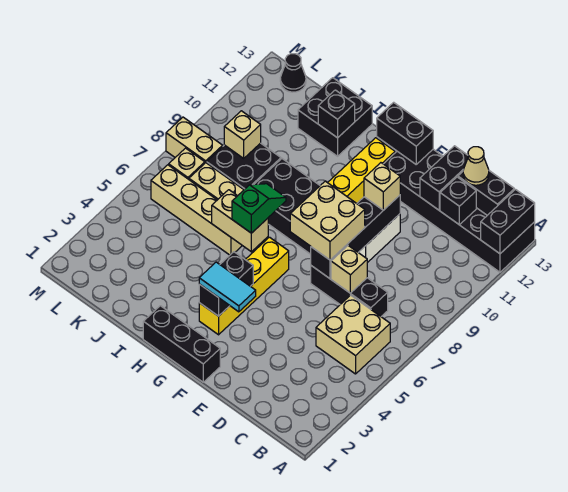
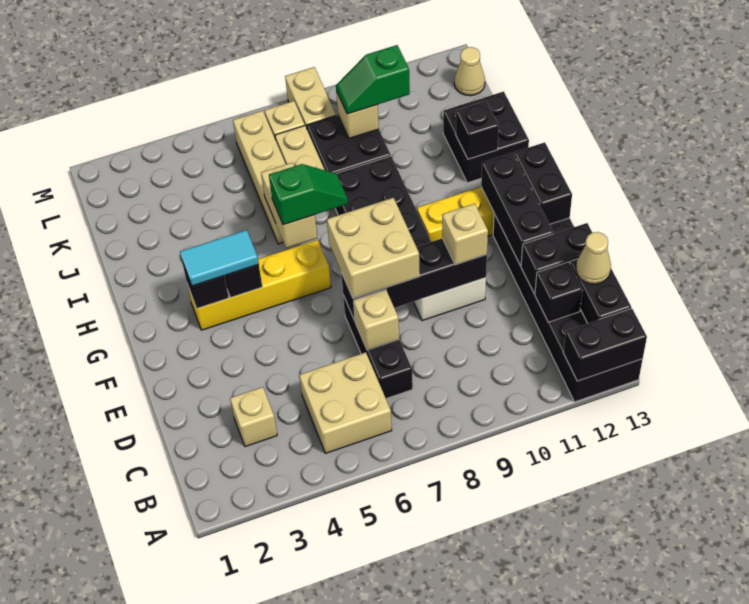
none -> tan brick C3 level 1
black brick F1:H1 level 1 -> black brick E12:G12 level 2
cyan tile F3:G3 level 3 -> cyan tile G3:G4 level 3
none -> green slope K9:K10 level 3 top 10
black cone L13 level 1 -> tan cone L13 level 1

